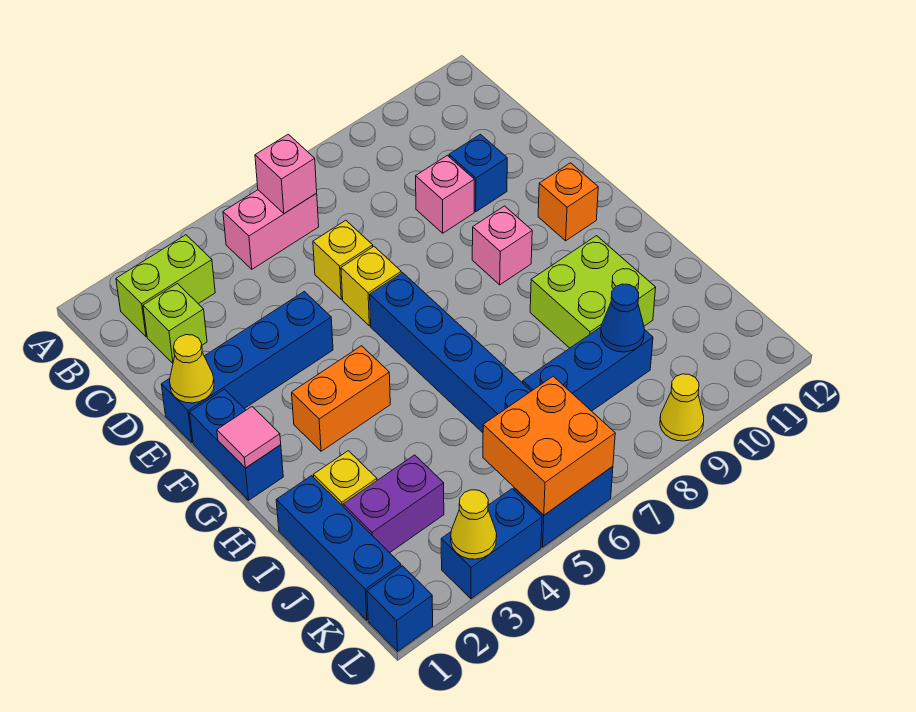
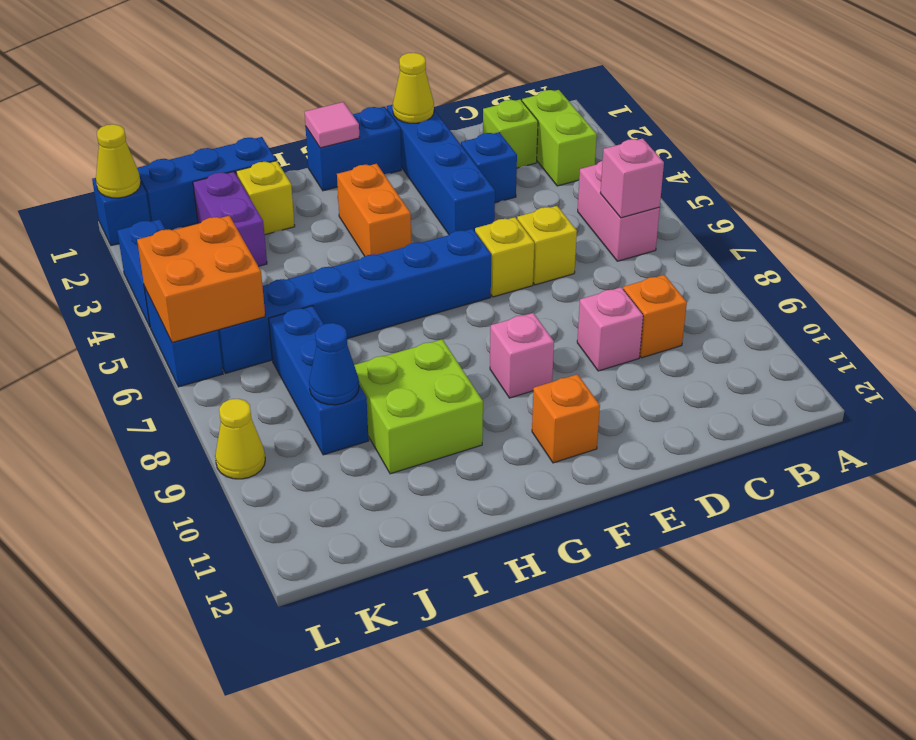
none -> orange brick C9 level 1
blue brick D10 level 1 -> blue brick D3 level 1
yellow cone L3 level 2 -> yellow cone L1 level 2

